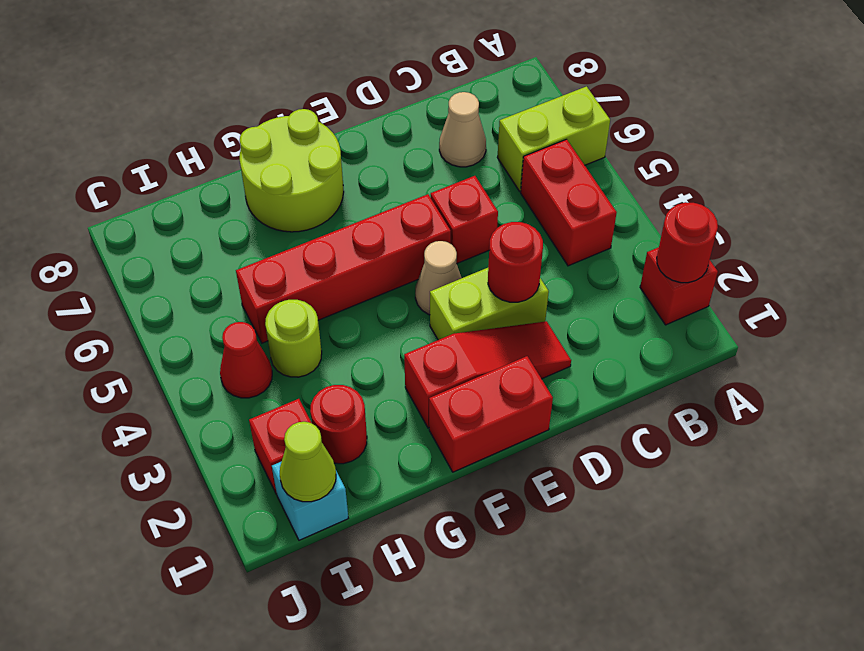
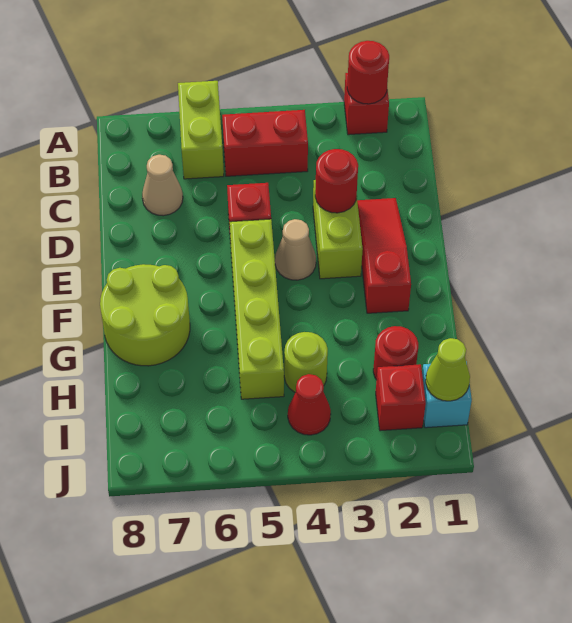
red brick E1:F1 level 1 -> none
red brick E5:H5 level 1 -> lime brick E5:H5 level 1

